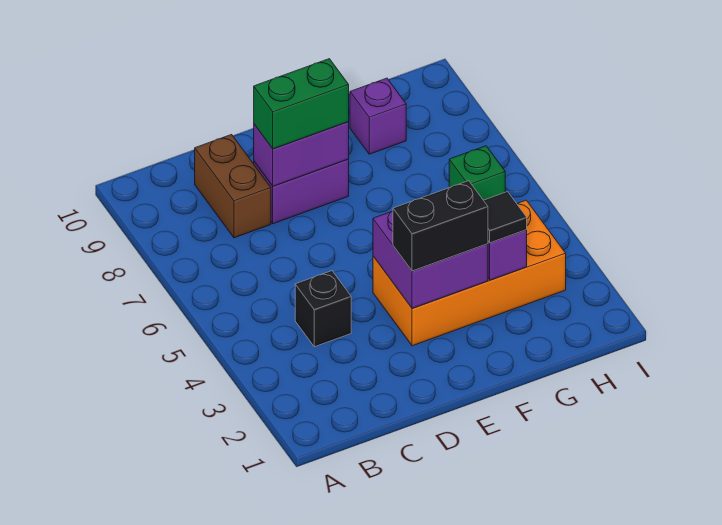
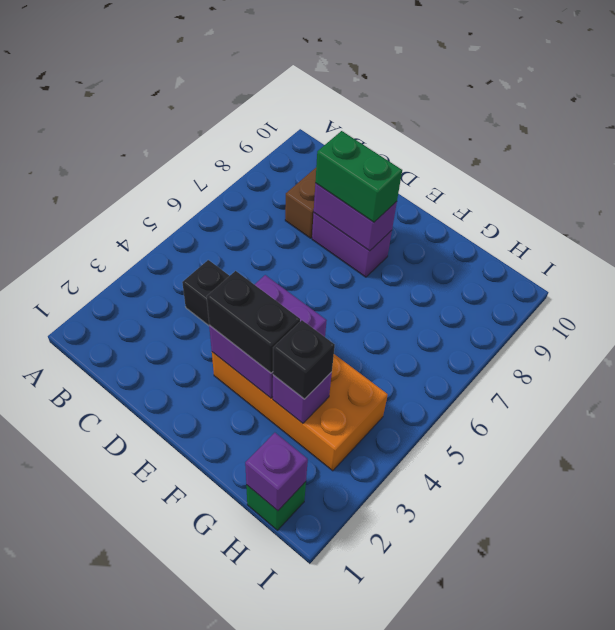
black tile G3 level 3 -> black brick G3 level 3
purple brick G9 level 1 -> purple brick H1 level 2
green brick H6 level 1 -> green brick H1 level 1

